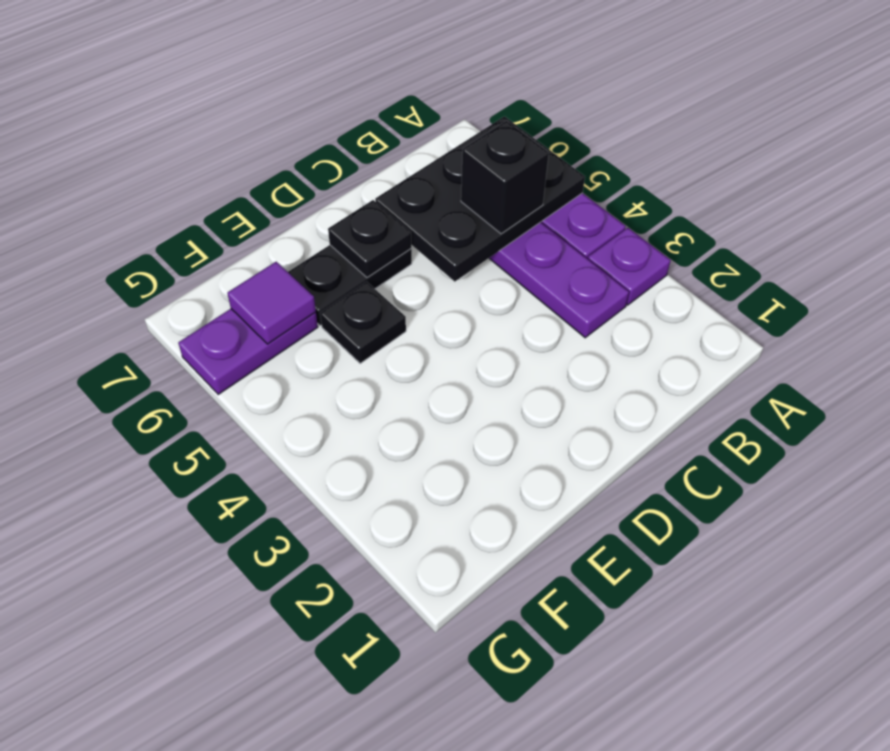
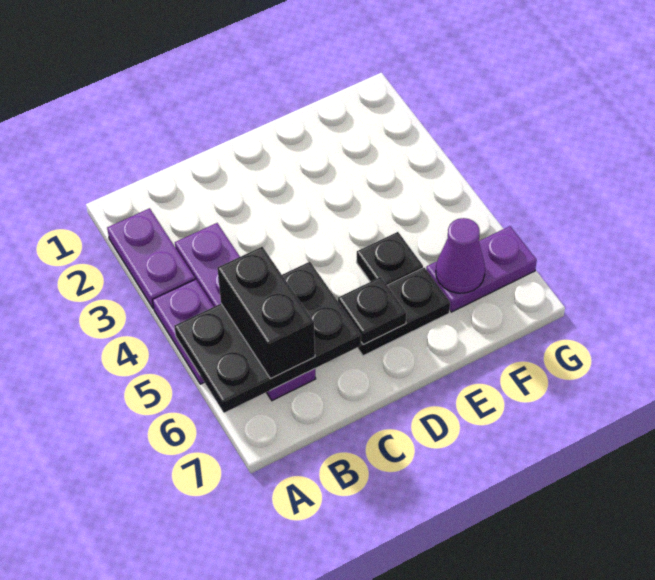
purple plate A3 level 1 -> purple plate A2:A3 level 1
black brick B5 level 3 -> black brick B5:B6 level 3
purple tile F6 level 2 -> purple cone F6 level 2

